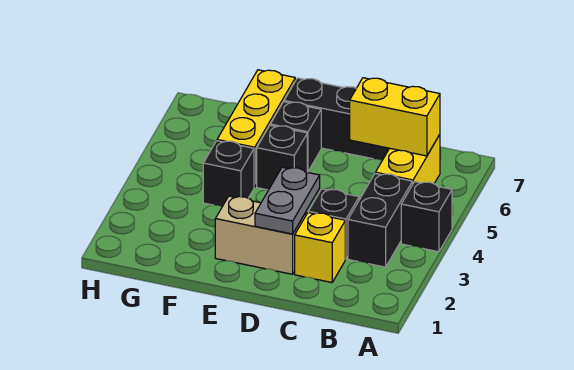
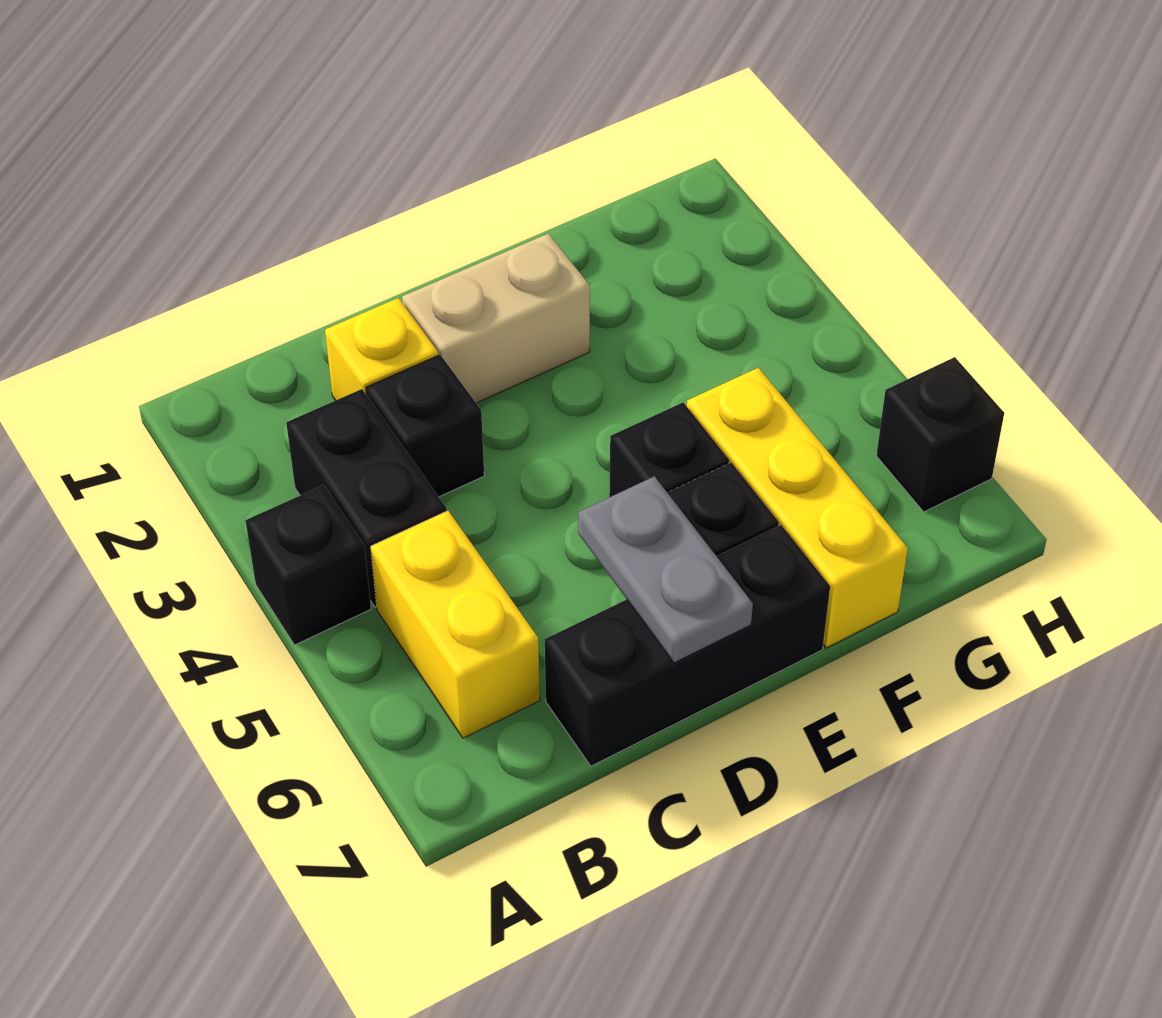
yellow brick B6:C6 level 2 -> none
grey plate D2:D3 level 2 -> grey plate D6:D7 level 2
black brick F4 level 1 -> black brick H6 level 1

